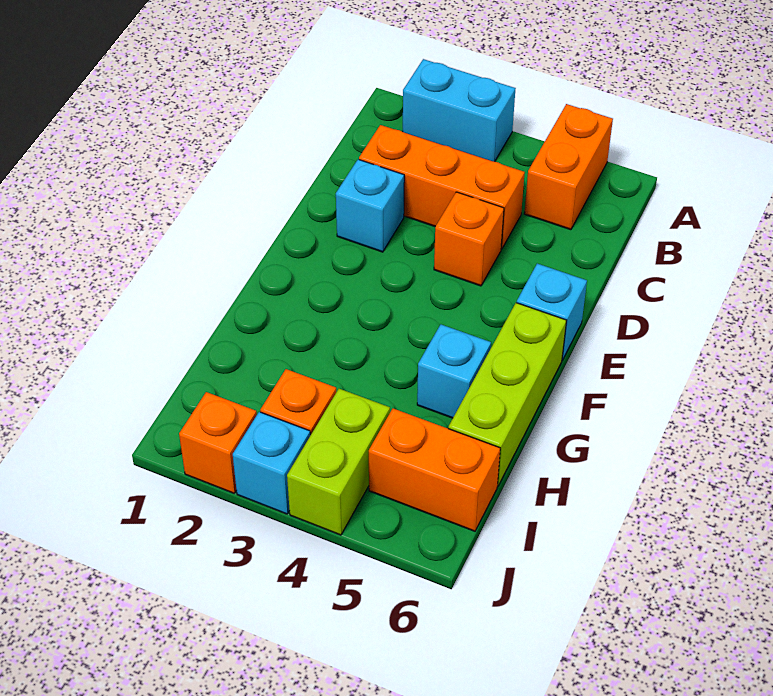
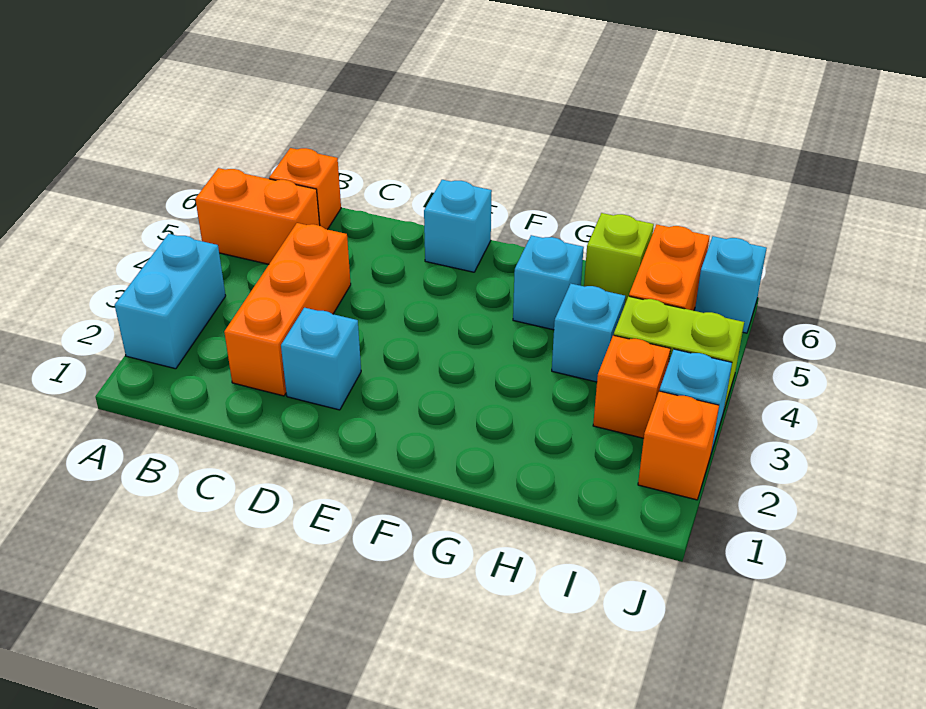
orange brick D4 level 1 -> orange brick B6 level 1
lime brick F6:H6 level 1 -> lime brick H6 level 1
none -> cyan brick H4 level 1
none -> cyan brick J6 level 1

